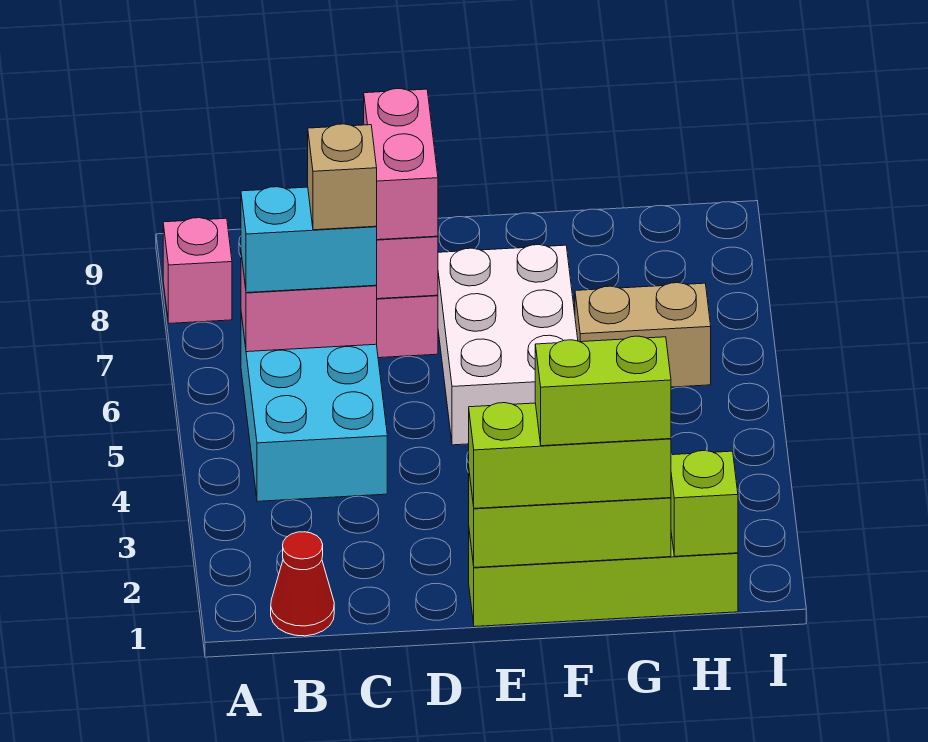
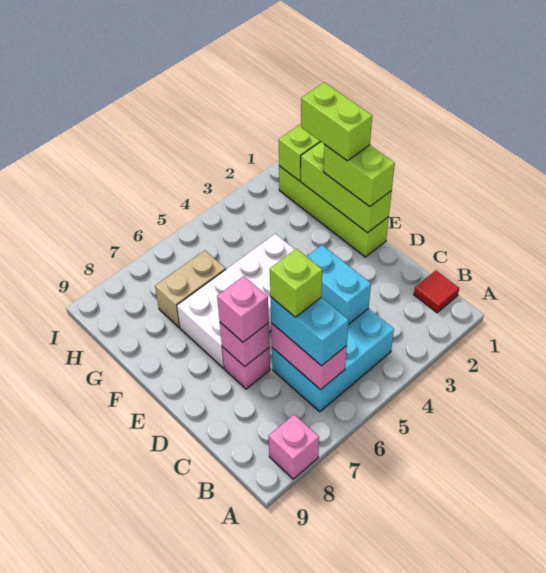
red cone B1 level 1 -> red tile B1 level 1
none -> cyan brick C4:D4 level 2
tan brick C6 level 4 -> lime brick C6 level 4
pink brick D7:D8 level 3 -> pink brick D7 level 3
lime brick E1:G1 level 3 -> lime brick E1:F1 level 3
white brick E5:F7 level 1 -> white brick E4:F7 level 1
tan brick G6:H6 level 1 -> tan brick G6:G7 level 1

